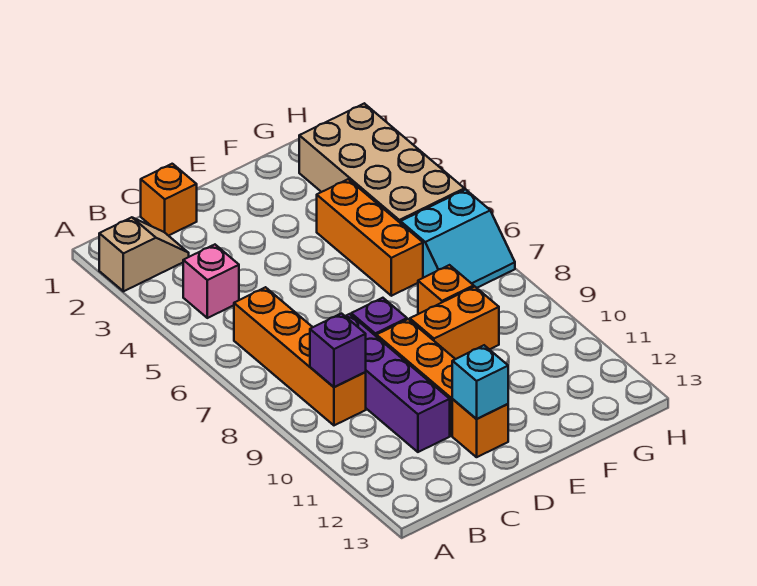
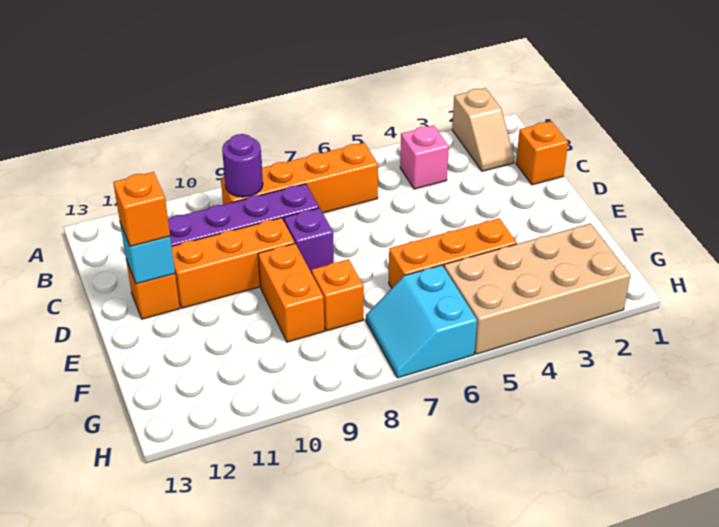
purple brick B9 level 2 -> purple round brick B9 level 2
none -> orange brick D12 level 3

